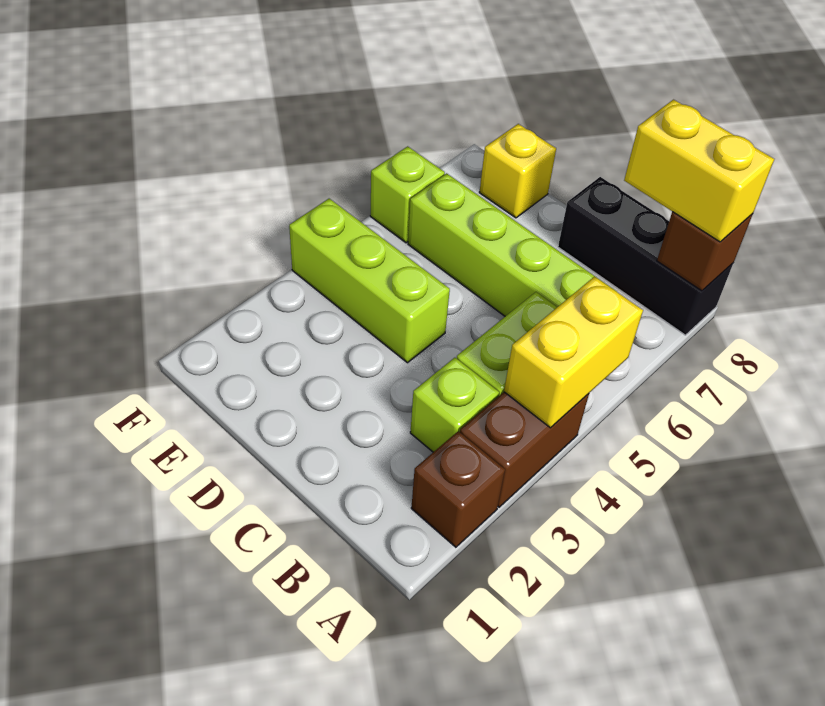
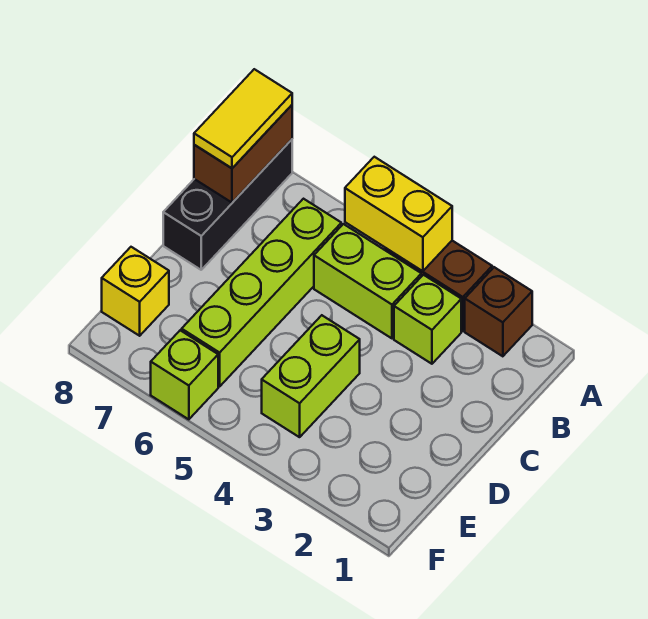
brown brick A8 level 2 -> brown brick A8:B8 level 2
yellow brick A8:B8 level 3 -> yellow tile A8:B8 level 3
lime brick D4:F4 level 1 -> lime brick D4:E4 level 1

